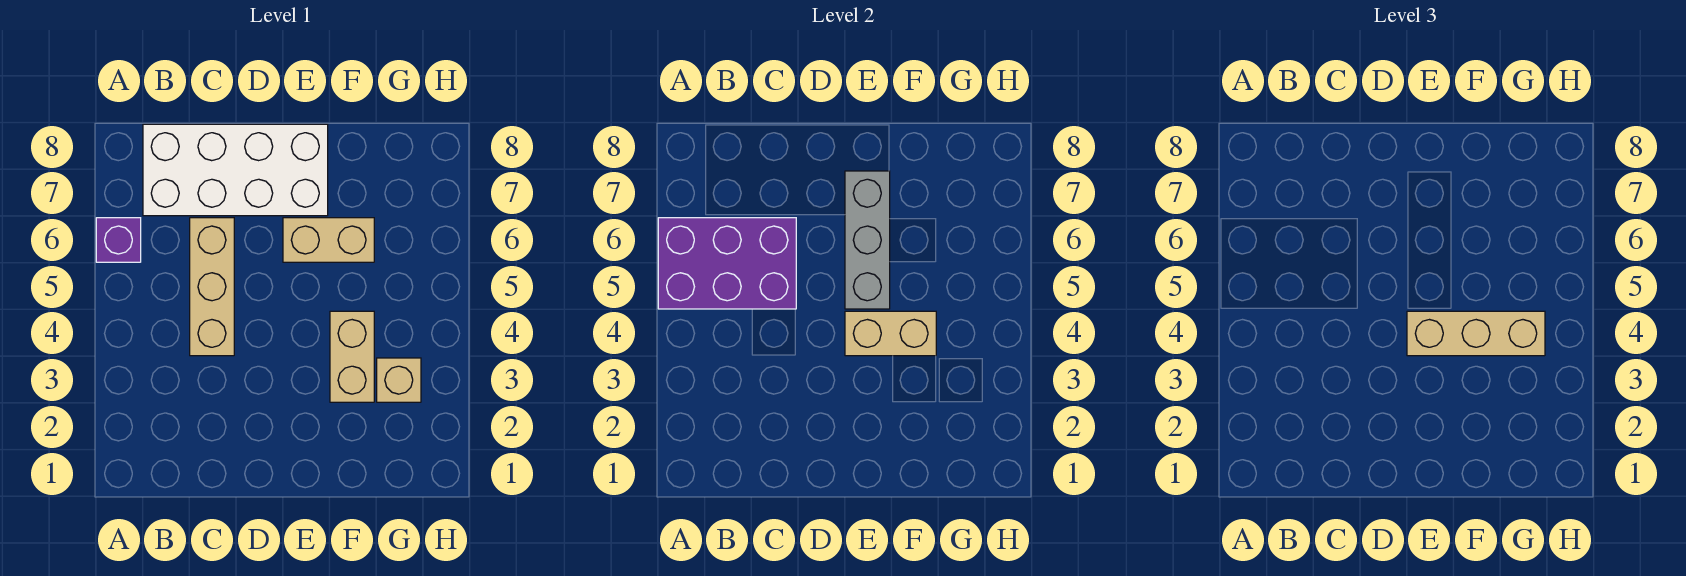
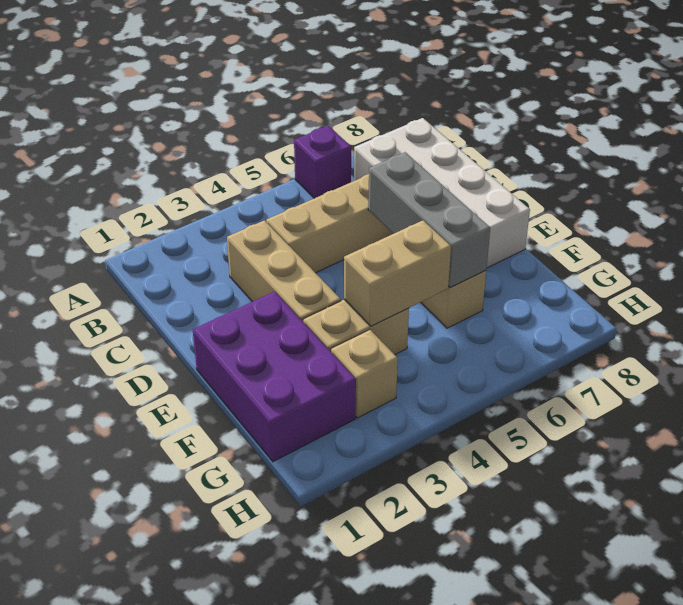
purple brick A5:C6 level 2 -> purple brick E1:G2 level 1
tan brick E4:F4 level 2 -> tan brick F4:F5 level 2
tan brick E4:G4 level 3 -> tan brick C3:E3 level 1
grey brick E5:E7 level 2 -> grey brick D6:F6 level 2

